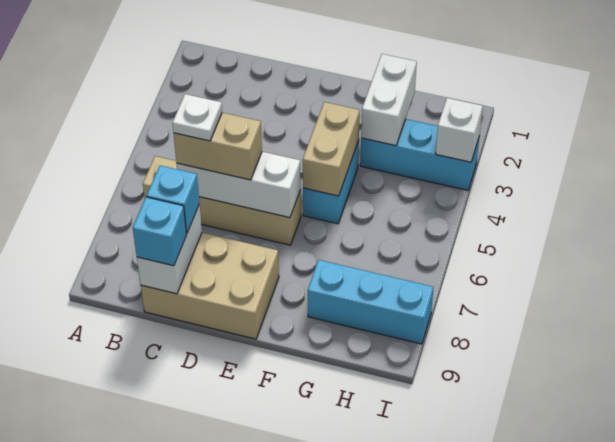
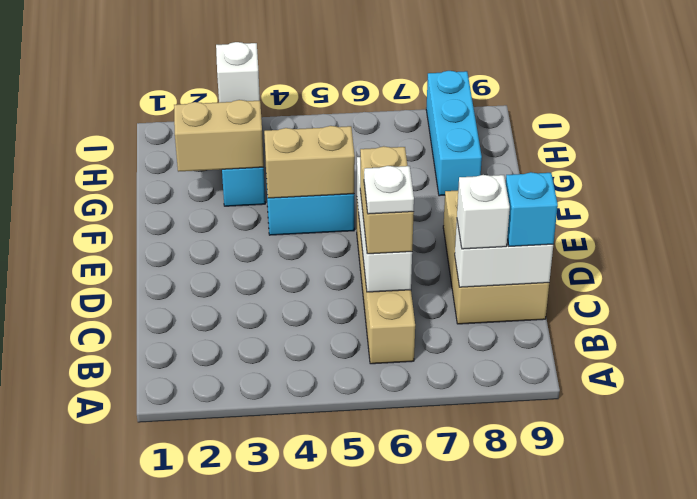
cyan brick C8 level 3 -> white brick C8 level 3
white brick G2:G3 level 2 -> tan brick G2:G3 level 2

